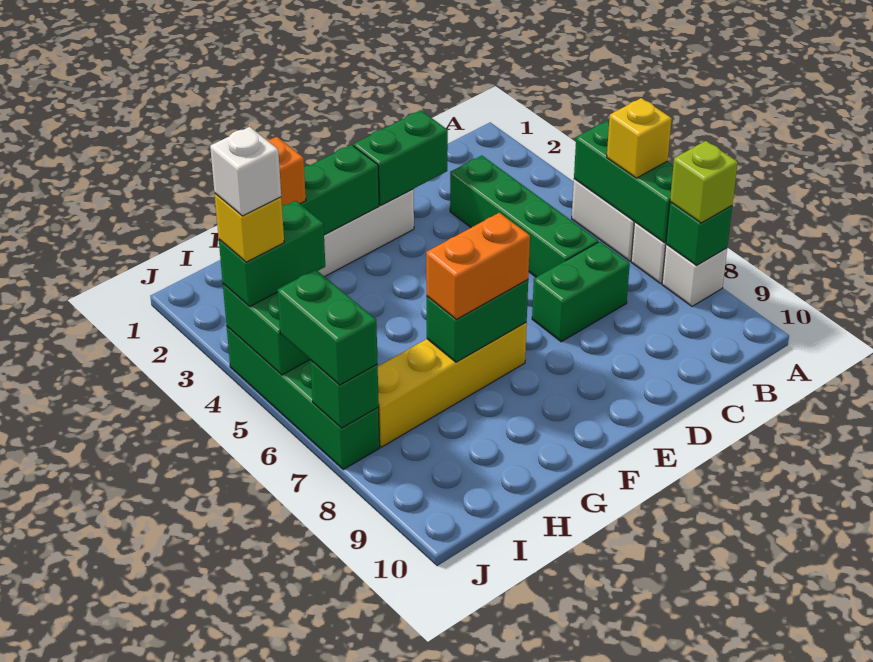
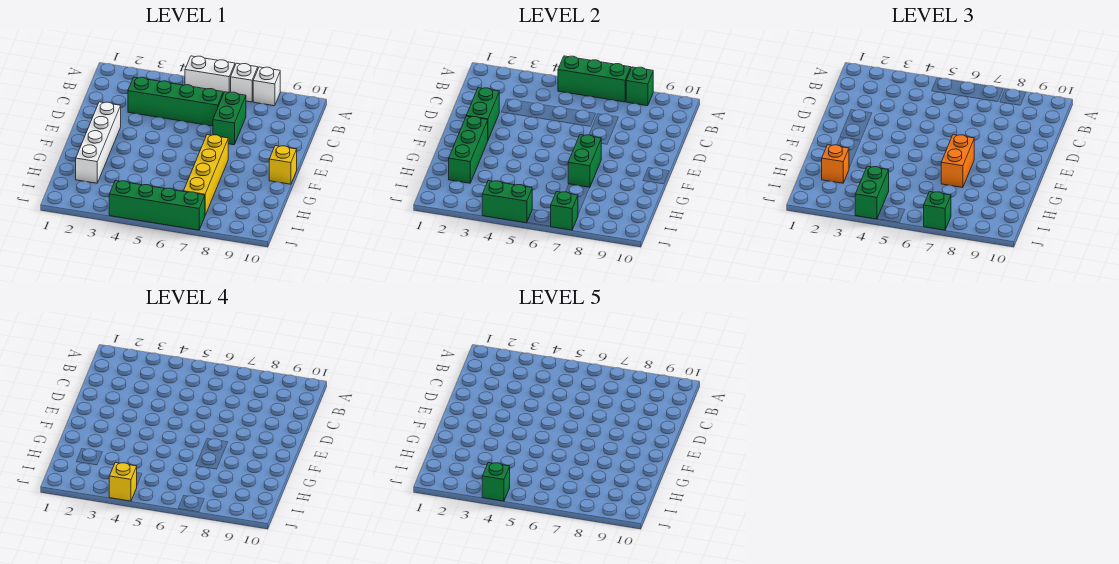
yellow brick A6 level 3 -> yellow brick F10 level 1
lime brick A8 level 3 -> none
white brick J4 level 5 -> green brick J4 level 5
green brick J6:J7 level 3 -> green brick J7 level 3

